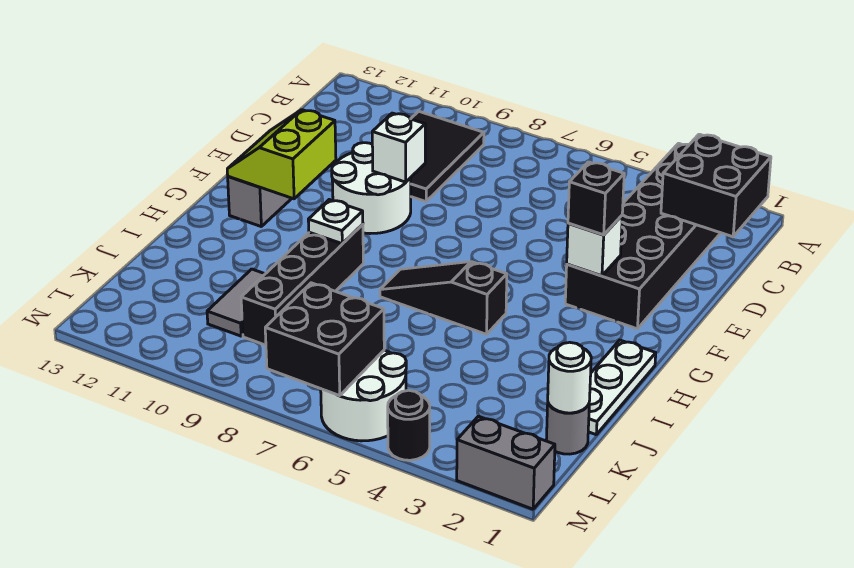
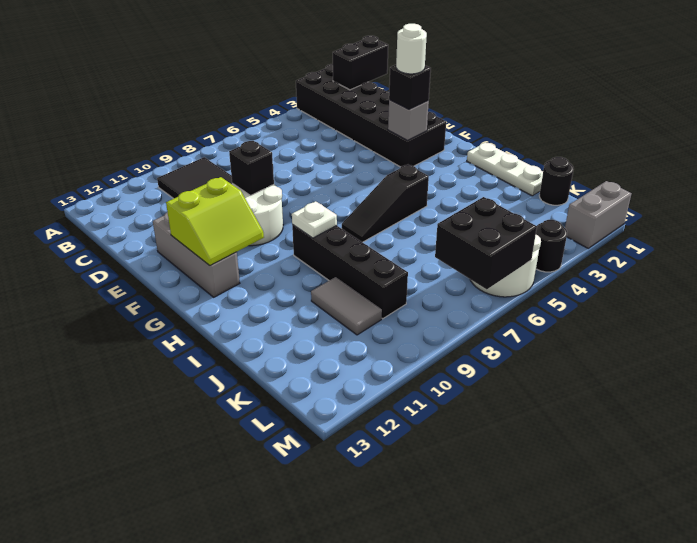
black brick B1:C2 level 2 -> black brick B1:B2 level 2
white brick E9 level 2 -> black brick E9 level 2
white brick F3 level 2 -> grey brick F3 level 2
lime slope F11:G12 level 2 top 11 -> lime slope F11:G12 level 2 top F
grey round brick K1 level 1 -> black round brick K1 level 1
white round brick K1 level 2 -> white round brick F3 level 4

